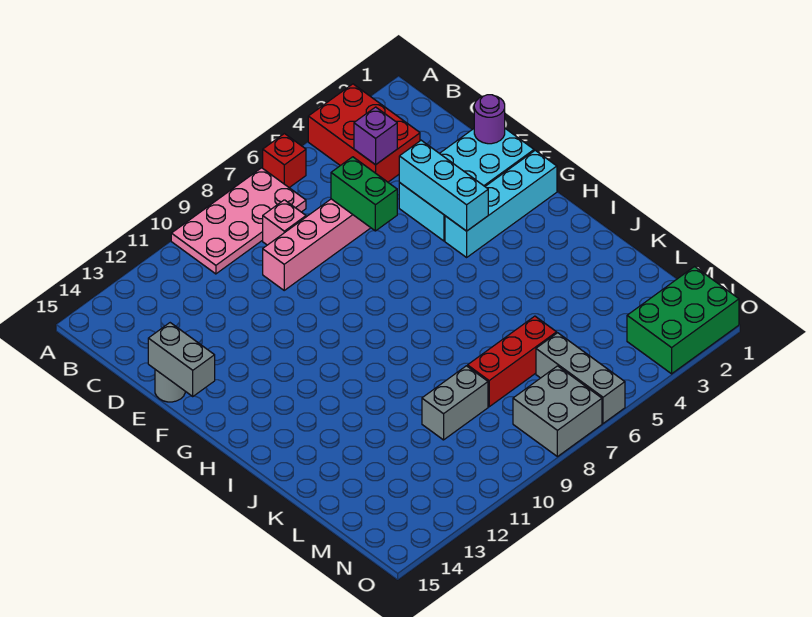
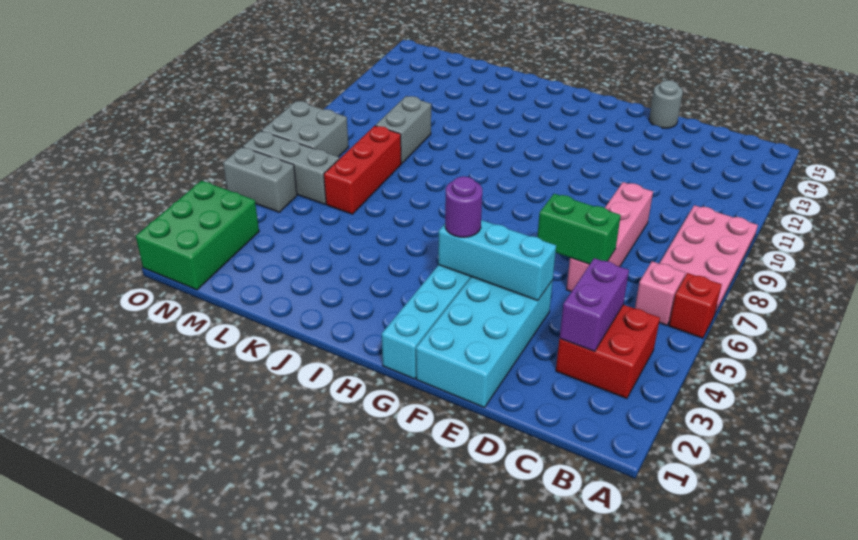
red brick A3:C4 level 1 -> red brick B3:C4 level 1
purple brick C4 level 2 -> purple brick C3:C4 level 2
pink brick C8 level 1 -> pink brick B6 level 1
purple round brick E1 level 2 -> purple round brick G4 level 3
grey brick E15:F15 level 2 -> grey brick N5:O5 level 1

